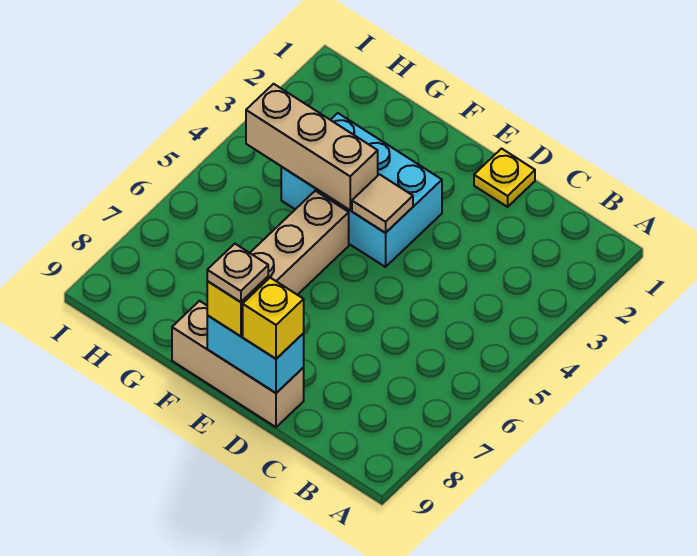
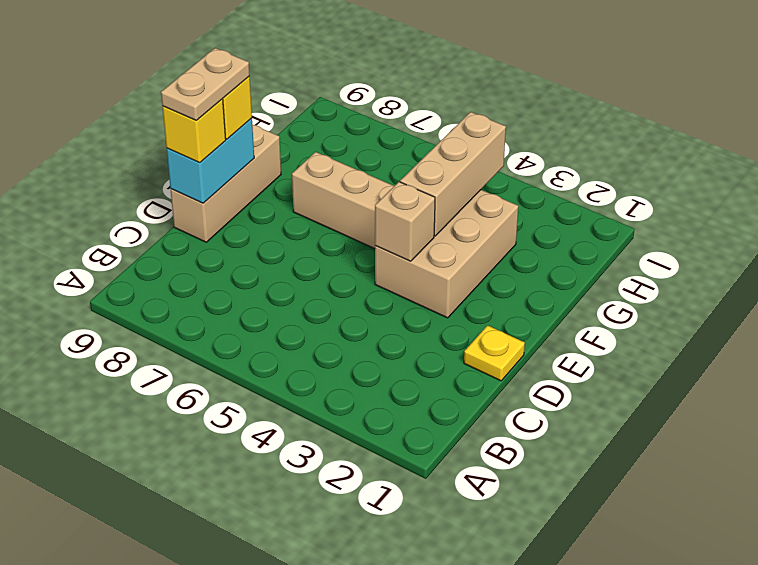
cyan brick E3:G4 level 1 -> tan brick E3:G4 level 1
tan tile E4 level 2 -> tan brick E4 level 2
tan plate E9 level 4 -> tan plate D9:E9 level 4

